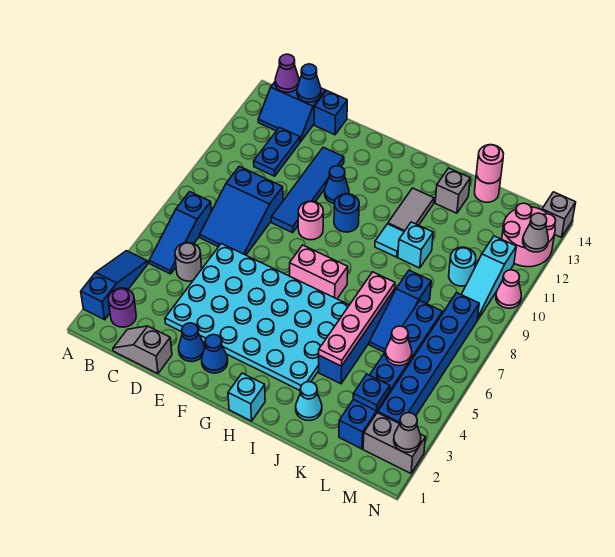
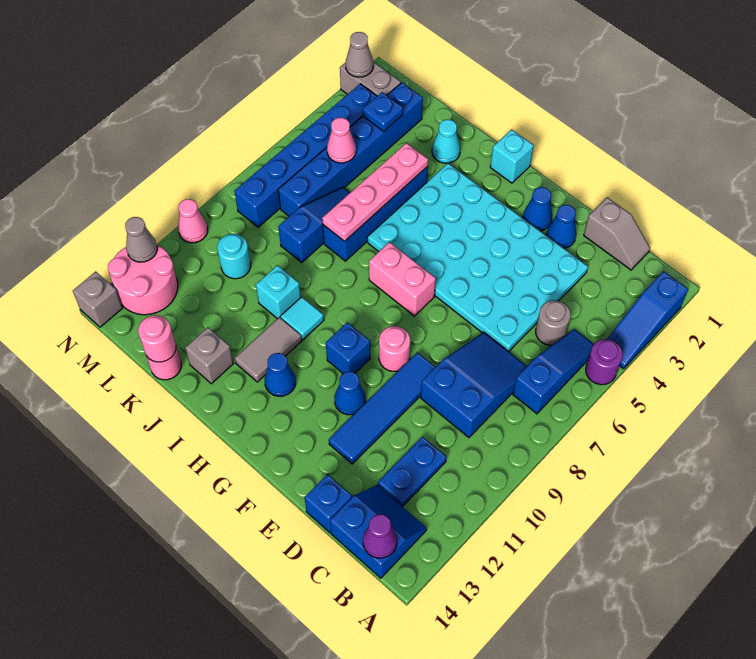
purple round brick B2 level 1 -> purple round brick A5 level 1
blue cone C14 level 2 -> blue cone H12 level 1
blue round brick G10 level 1 -> blue brick G10 level 1
cyan slope M9:M11 level 1 top 11 -> none

